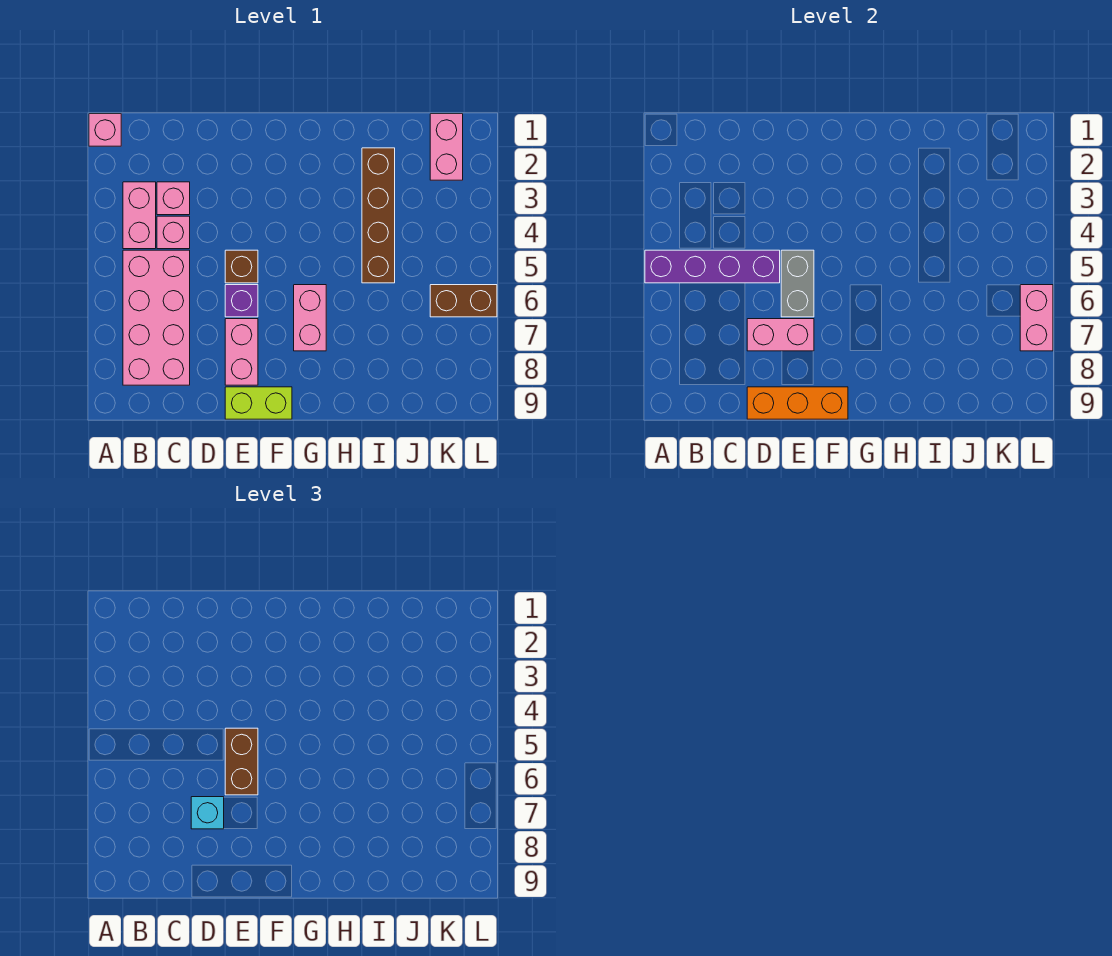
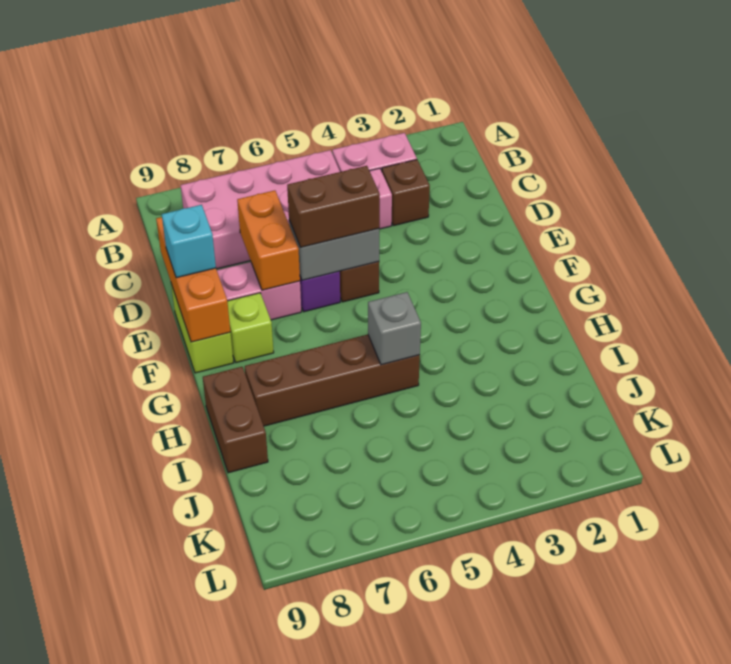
pink brick A1 level 1 -> none
purple brick A5:D5 level 2 -> none
pink brick C3 level 1 -> brown brick C3 level 1
pink brick D7:E7 level 2 -> orange brick D7:E7 level 2
cyan brick D7 level 3 -> cyan brick E9 level 3
none -> lime brick F8 level 1
pink brick G6:G7 level 1 -> none
none -> grey brick H5 level 2
brown brick I2:I5 level 1 -> brown brick H5:H8 level 1
pink brick K1:K2 level 1 -> none
brown brick K6:L6 level 1 -> brown brick H9:I9 level 1
pink brick L6:L7 level 2 -> none

